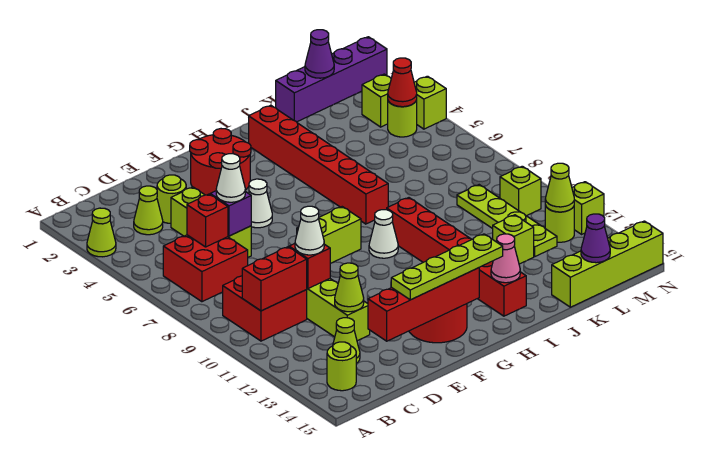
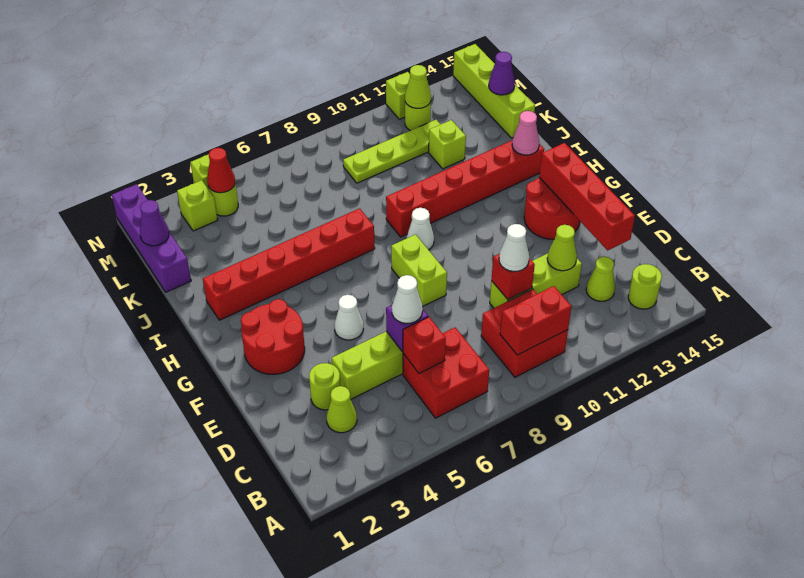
lime cone A3 level 1 -> none
red brick B10:C10 level 2 -> red brick B9:B10 level 2
lime plate E14:H14 level 3 -> none
lime brick M10 level 1 -> none

